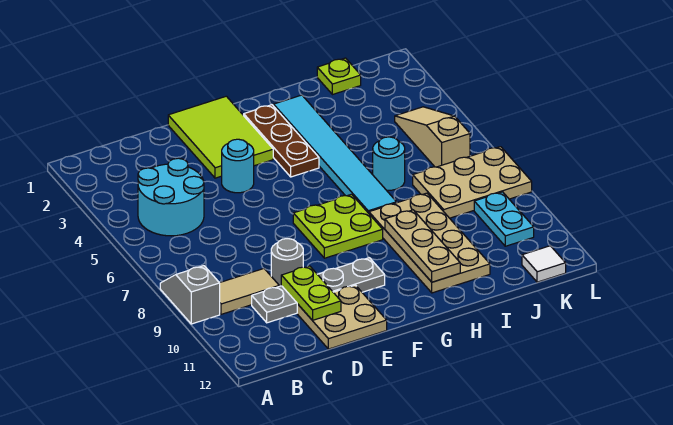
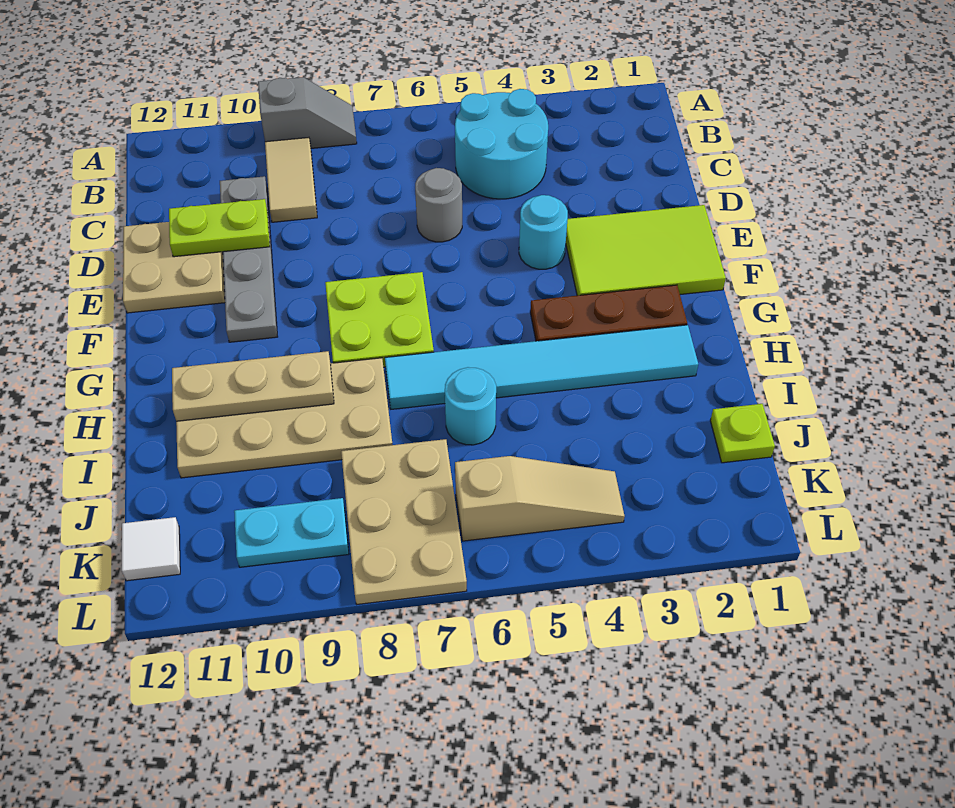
grey round brick D9 level 1 -> grey round brick D6 level 1

